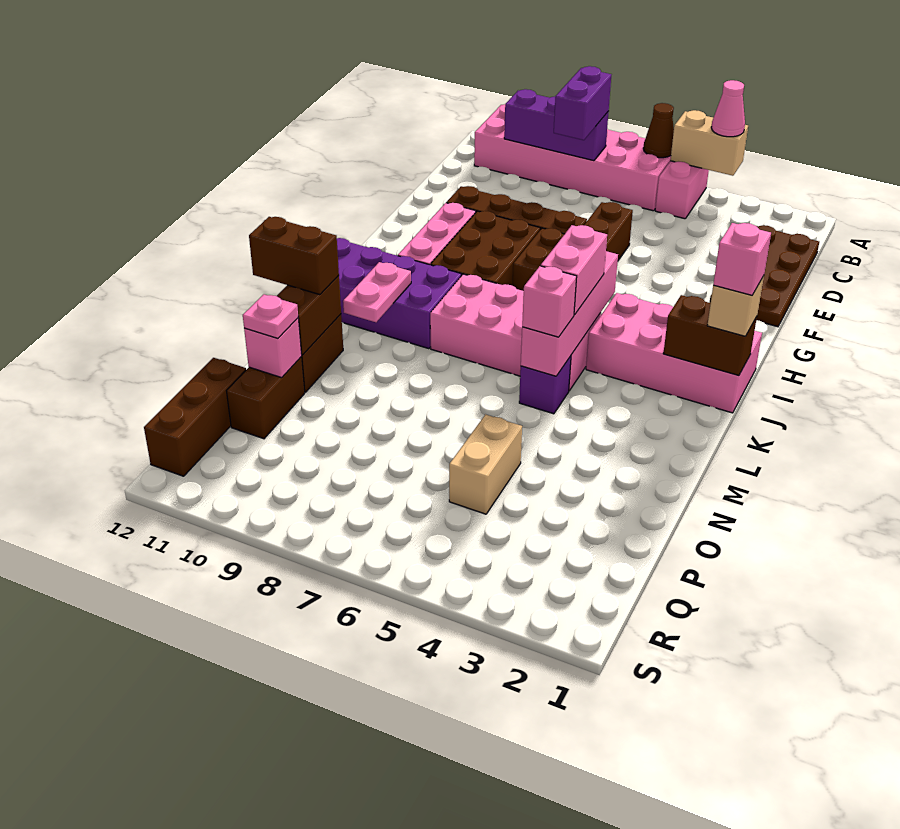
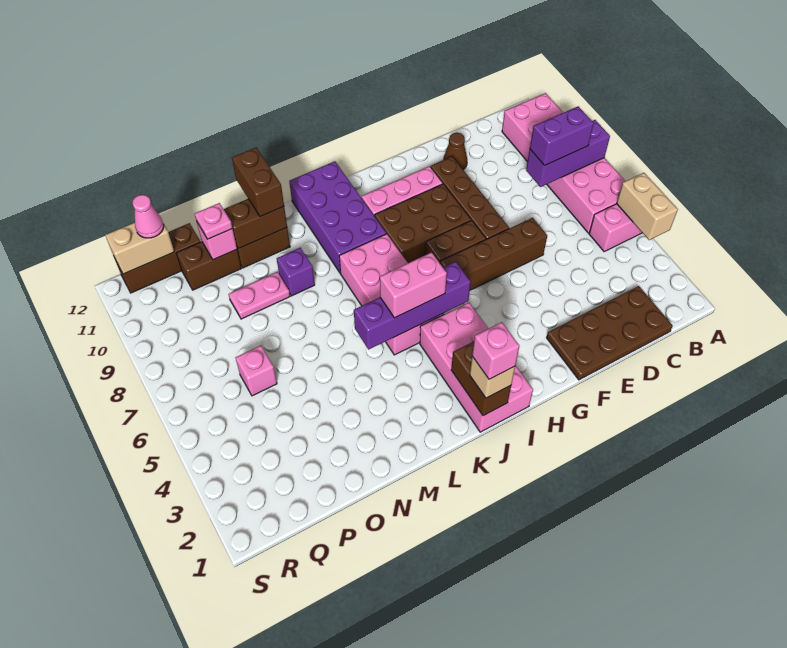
pink cone A4 level 3 -> pink cone Q12 level 3
brown cone A6 level 2 -> brown cone E11 level 1
purple brick B8:B10 level 2 -> purple brick A8:C8 level 2
pink brick I5:L5 level 2 -> purple brick I5:L5 level 2
pink plate K10:L10 level 2 -> pink plate N9:O9 level 1
purple brick L5 level 1 -> purple brick M9 level 1
pink brick L5 level 3 -> pink brick P6 level 1
tan brick O5:P5 level 1 -> tan brick Q12:R12 level 2

